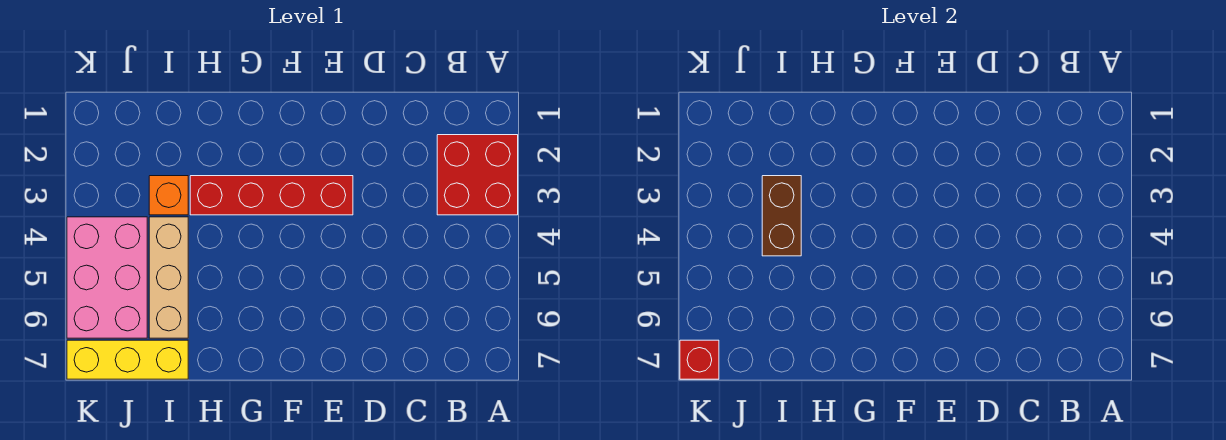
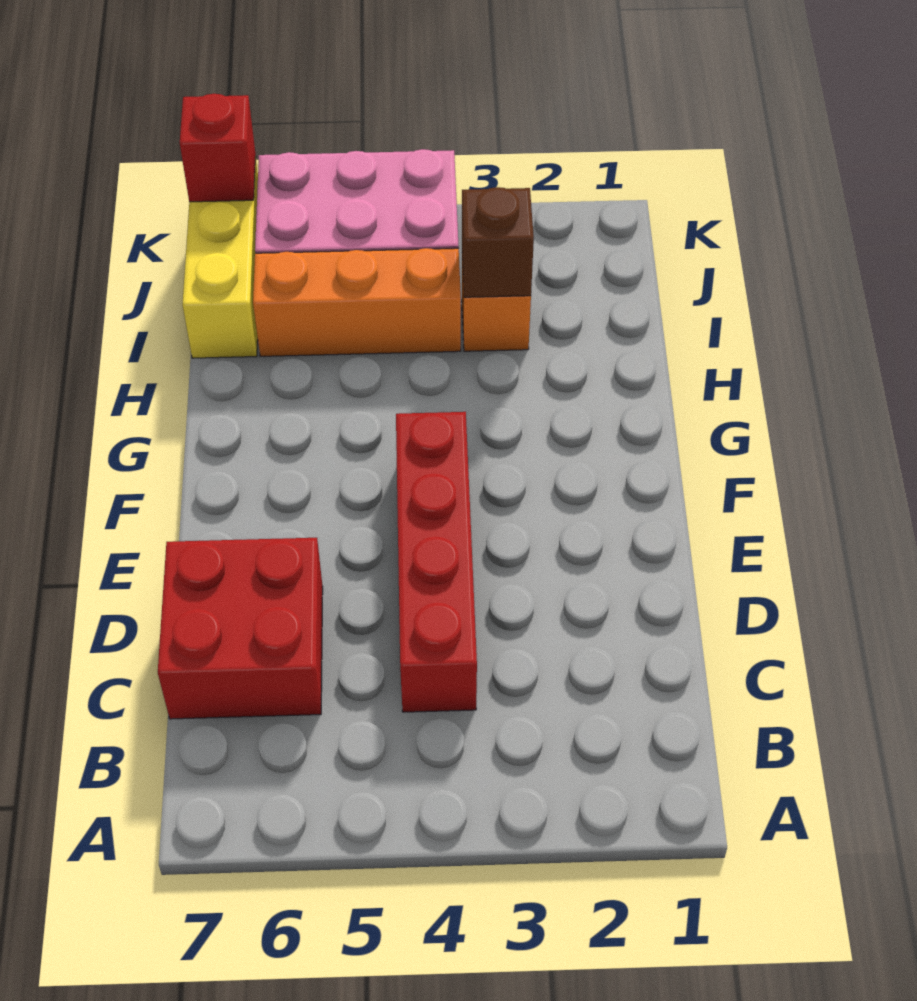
red brick A2:B3 level 1 -> red brick C6:D7 level 1
red brick E3:H3 level 1 -> red brick C4:F4 level 1
brown brick I3:I4 level 2 -> brown brick I3 level 2
tan brick I4:I6 level 1 -> orange brick I4:I6 level 1

